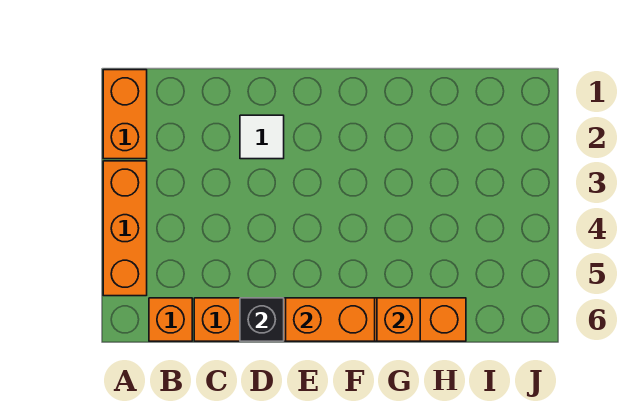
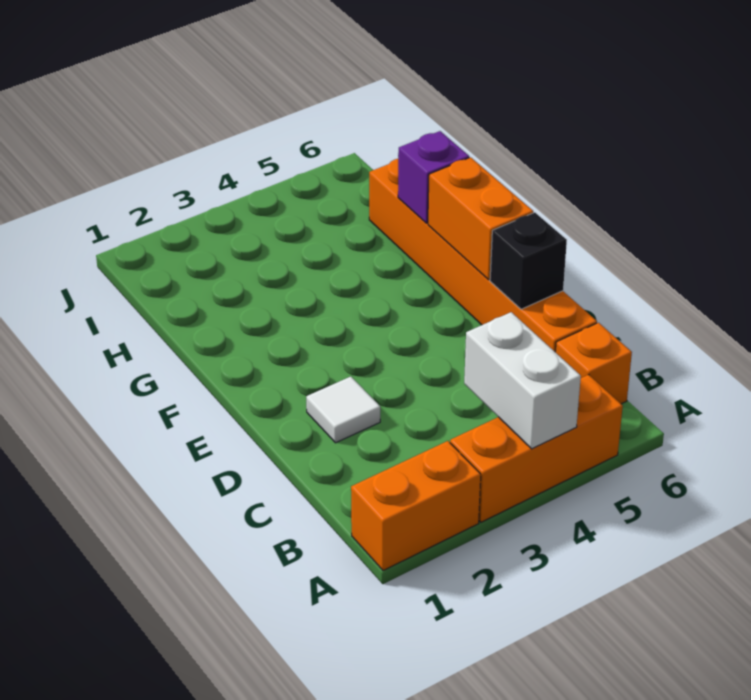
none -> white brick A4:B4 level 2
orange brick G6 level 2 -> purple brick G6 level 2

